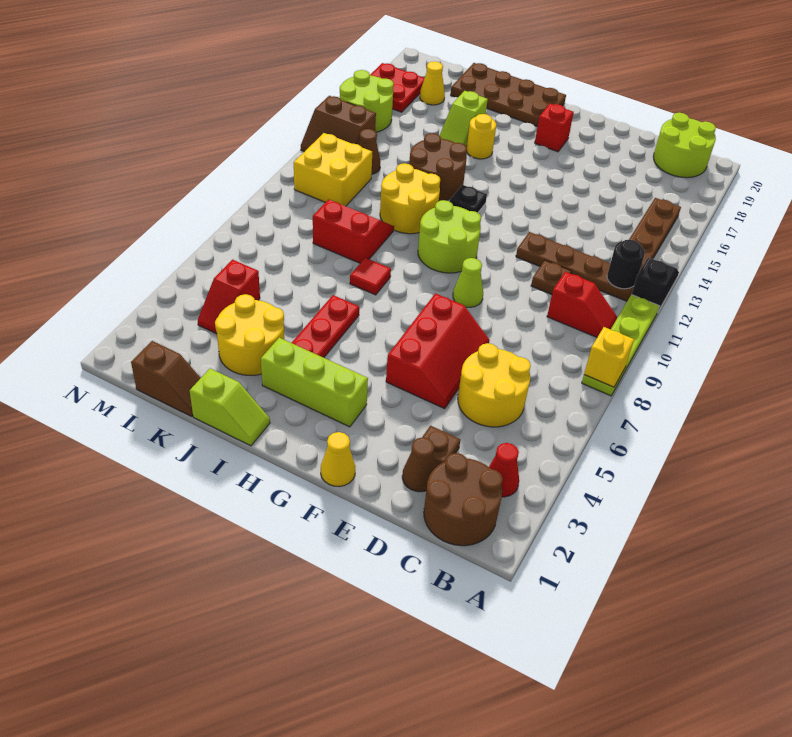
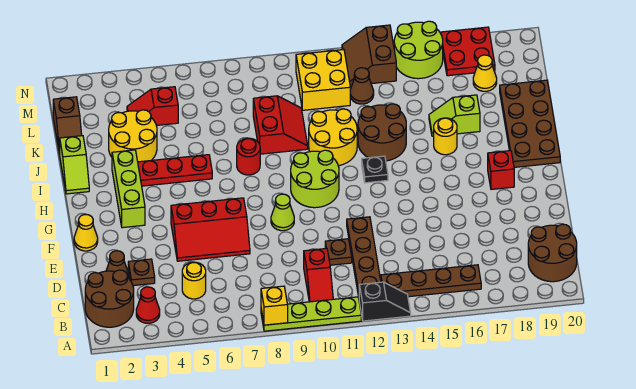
black round brick B12 level 2 -> none
lime round brick B19:C20 level 1 -> brown round brick B19:C20 level 1
yellow round brick C5:D6 level 1 -> yellow round brick C5 level 1
red tile I8 level 1 -> red round brick I8 level 1

